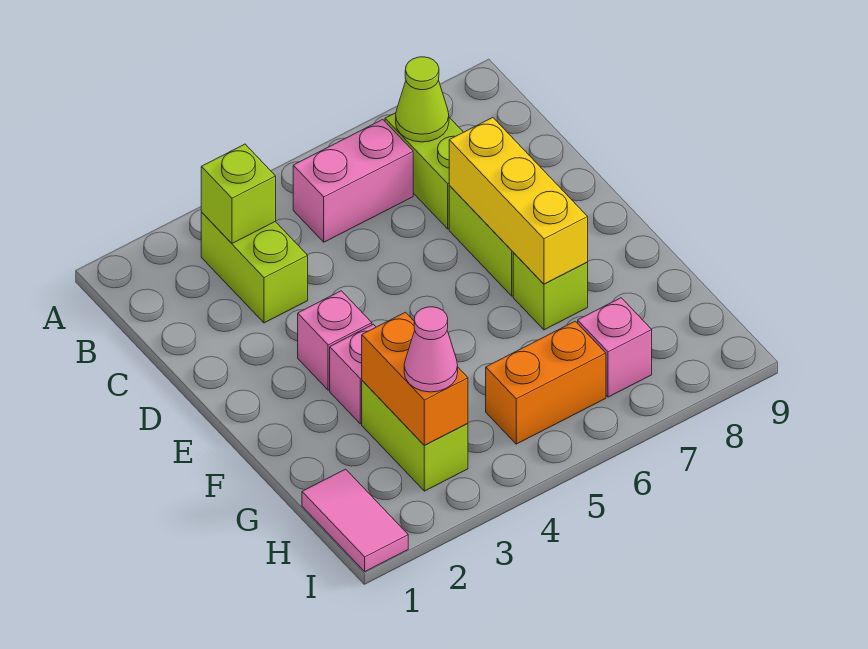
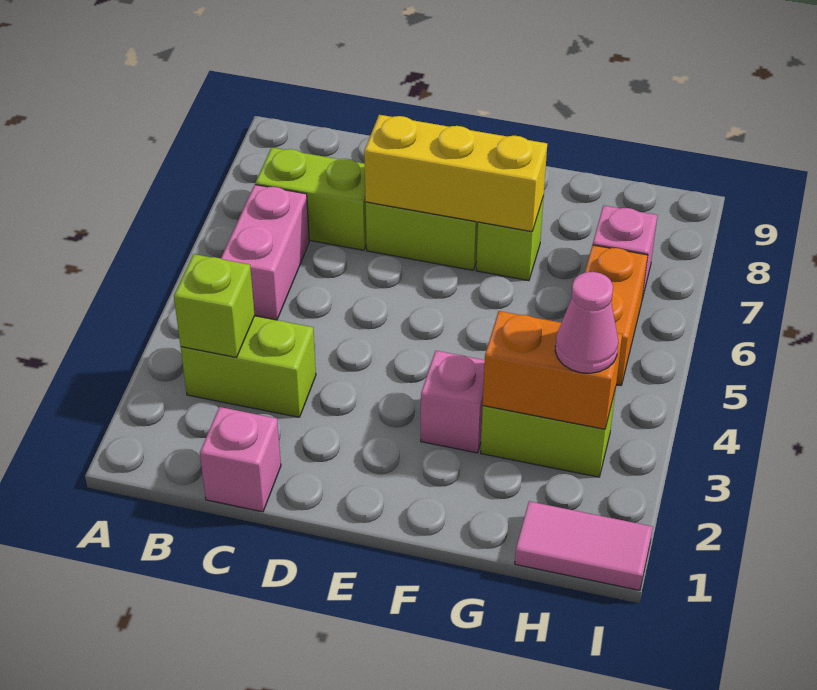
lime cone B7 level 2 -> none
pink brick E3 level 1 -> pink brick C1 level 1

